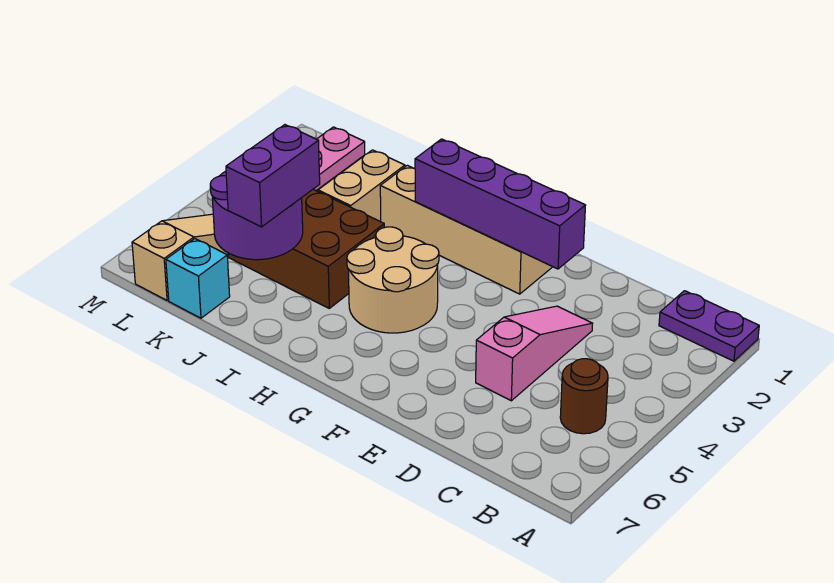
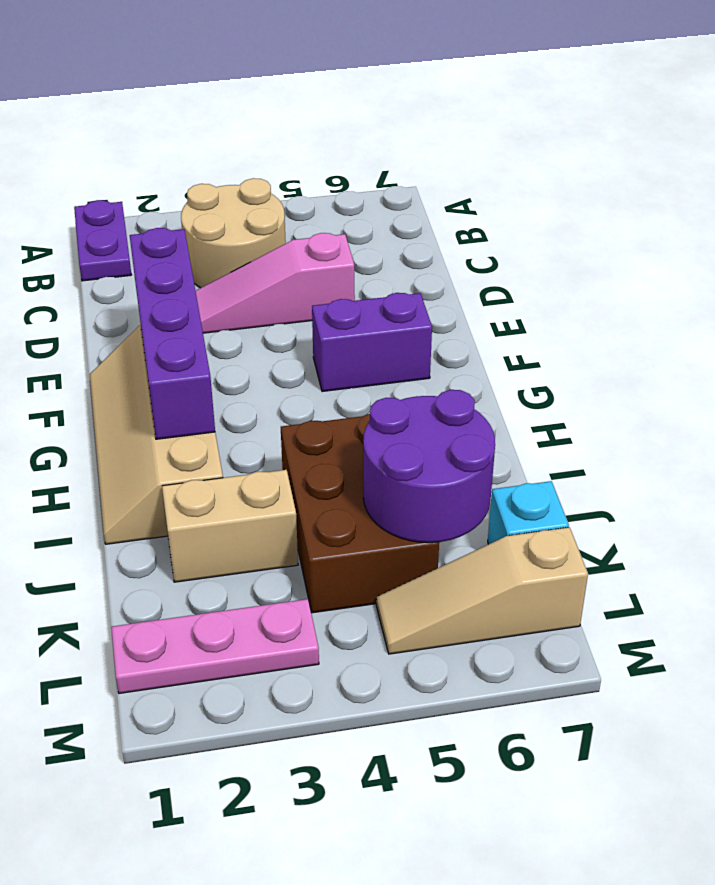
brown round brick B5 level 1 -> none
tan round brick G4:H5 level 1 -> tan round brick B3:C4 level 1
purple brick J5:J6 level 3 -> purple brick F5:F6 level 1

